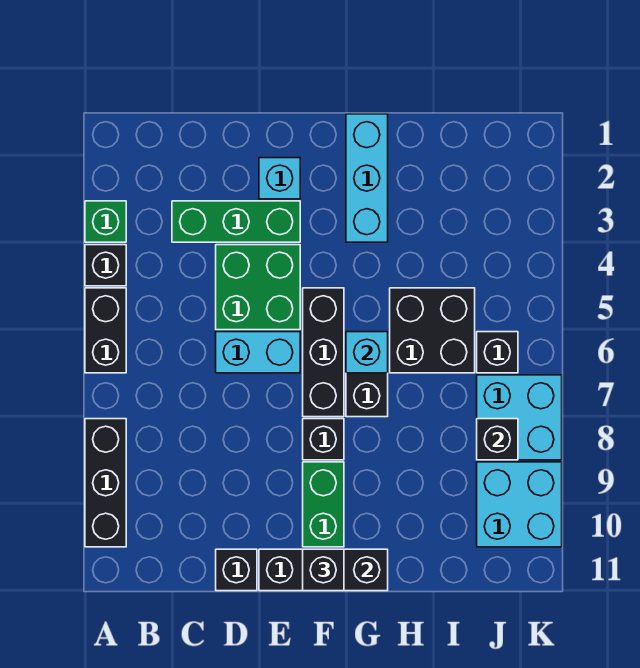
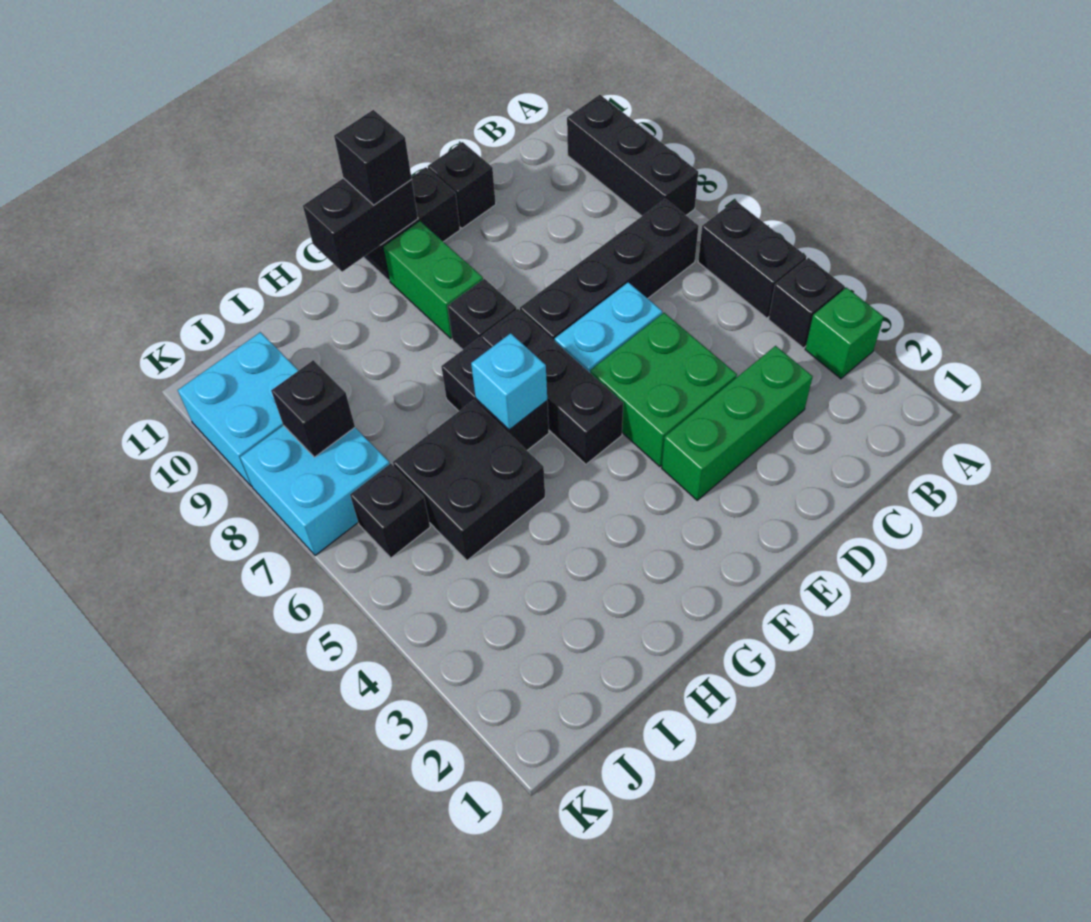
none -> black brick B7:E7 level 1
cyan brick E2 level 1 -> none
cyan brick G1:G3 level 1 -> none

